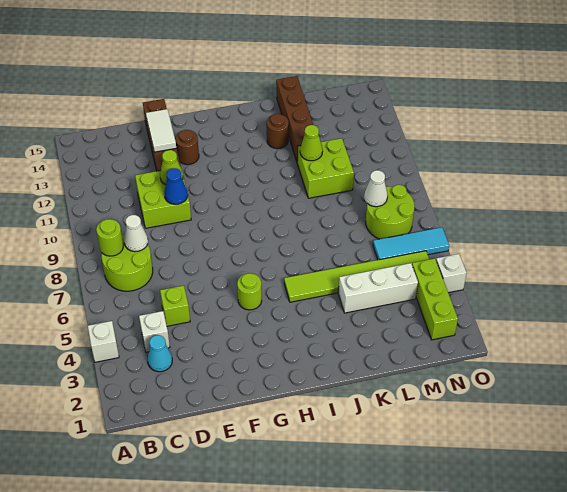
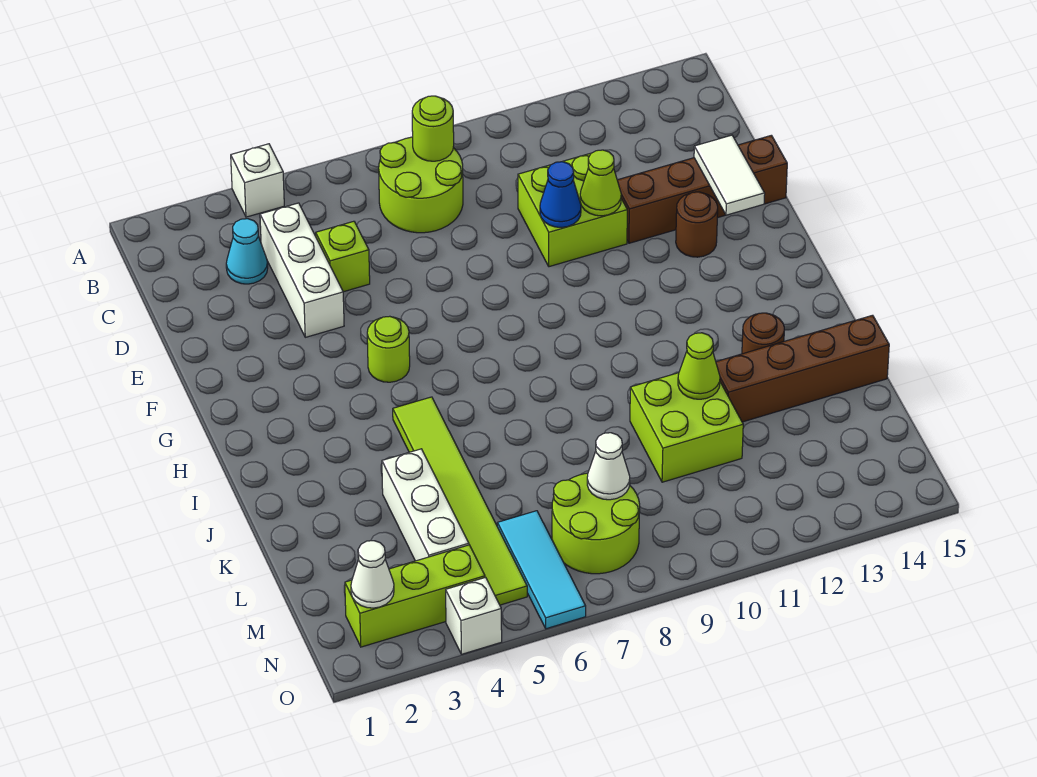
white brick C4 level 1 -> white brick C4:E4 level 1
white cone C8 level 2 -> white cone N2 level 2
white tile E13:E14 level 2 -> white tile E14:F14 level 2

